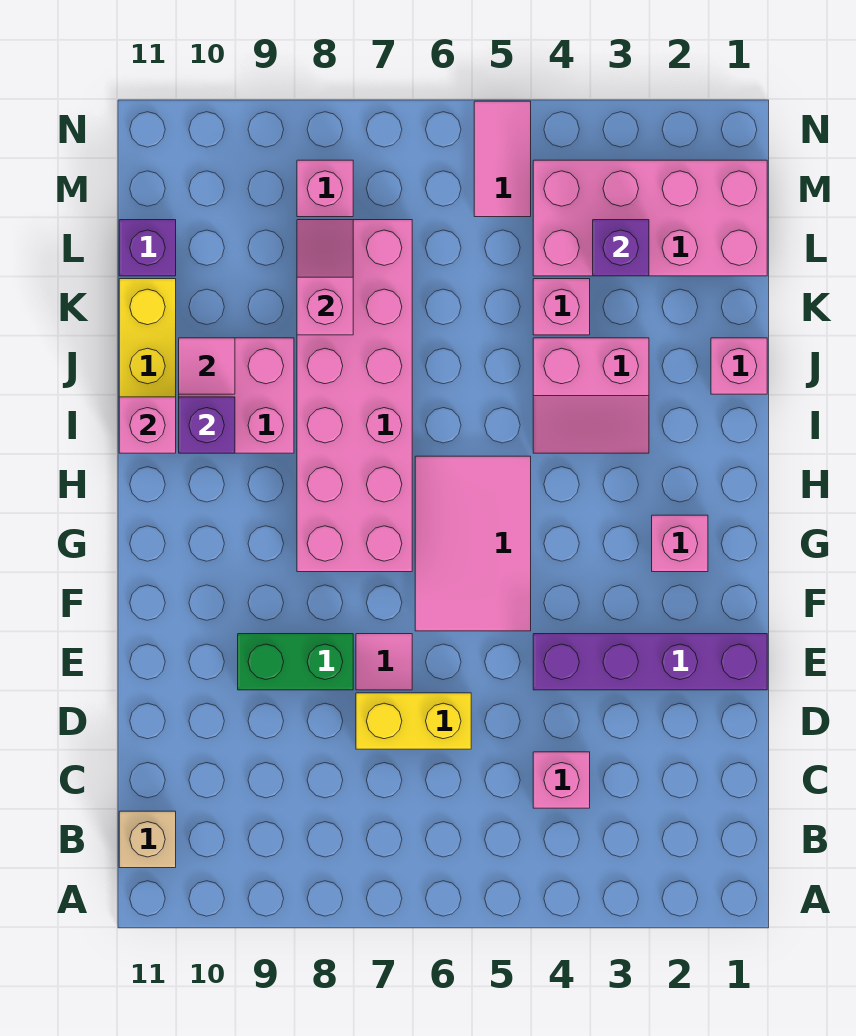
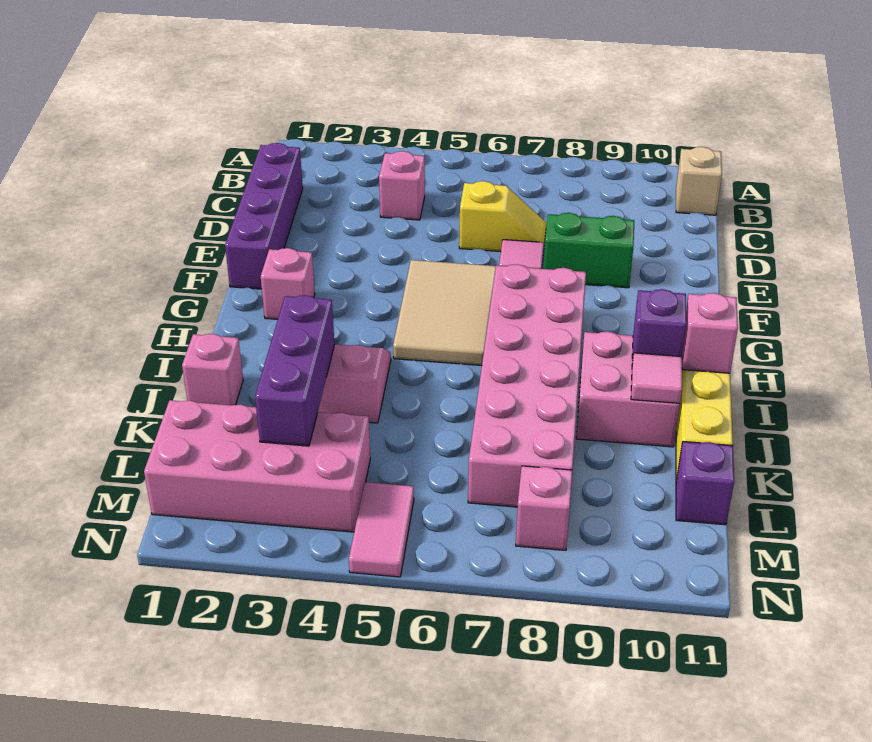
yellow brick D6:D7 level 1 -> yellow slope D6:D7 level 1 top 6
purple brick E1:E4 level 1 -> purple brick C1:F1 level 1
pink tile F5:H6 level 1 -> tan tile F5:H6 level 1
pink brick K4 level 1 -> none
pink slope K8:L8 level 2 top K -> none
purple brick L3 level 2 -> purple brick J3:L3 level 2

